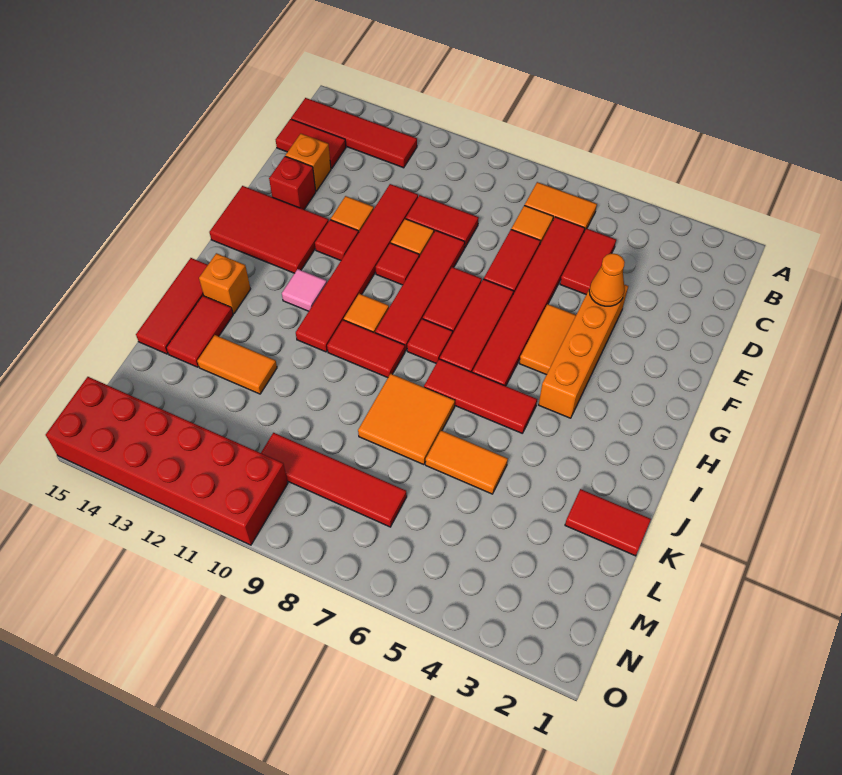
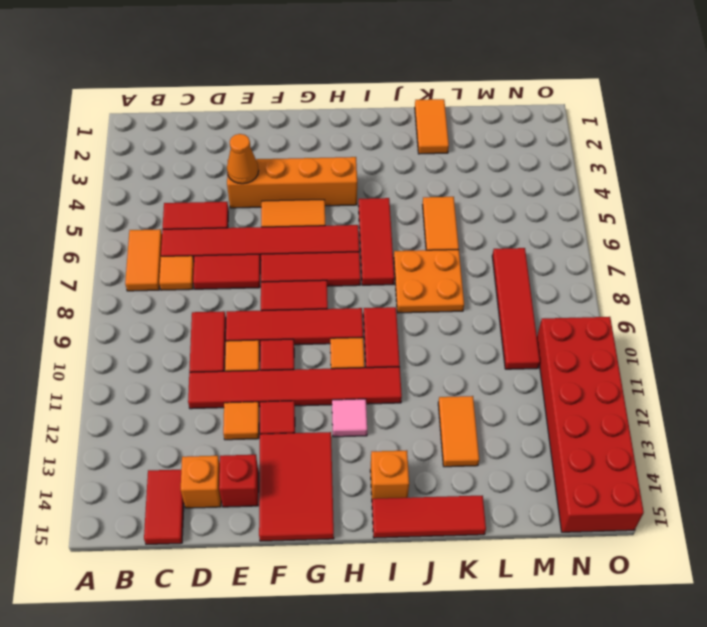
red tile B12:B15 level 1 -> none
red tile H8 level 1 -> none
orange tile J7:K8 level 1 -> orange plate J7:K8 level 1
red tile J14:K14 level 1 -> none
red tile K1:K2 level 1 -> orange tile K1:K2 level 1

